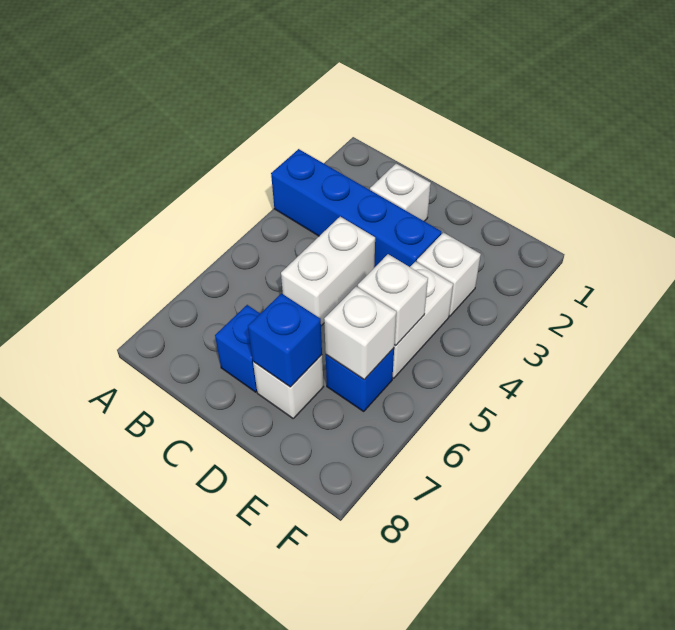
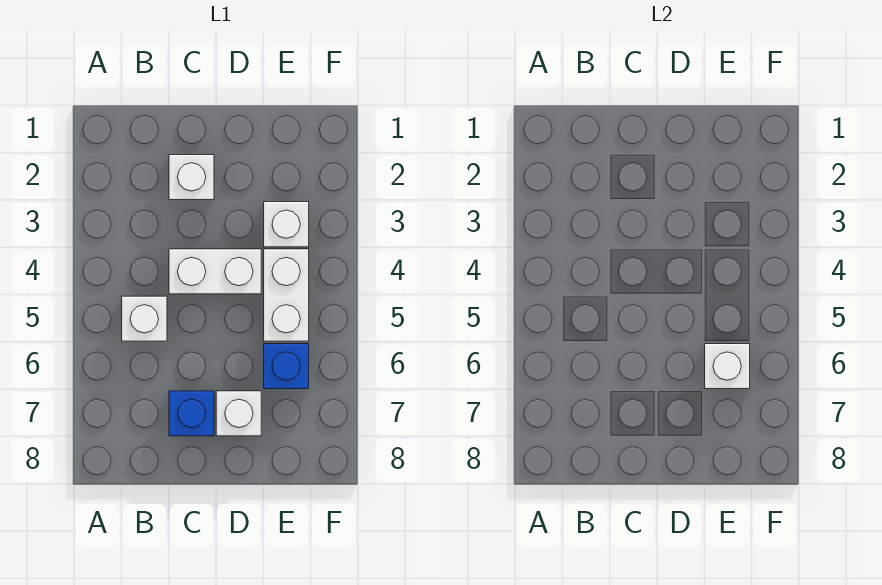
blue brick A3:D3 level 1 -> none
white brick C4:C5 level 1 -> white brick C4:D4 level 1
blue brick D7 level 2 -> none
white brick E5 level 2 -> white brick B5 level 1

